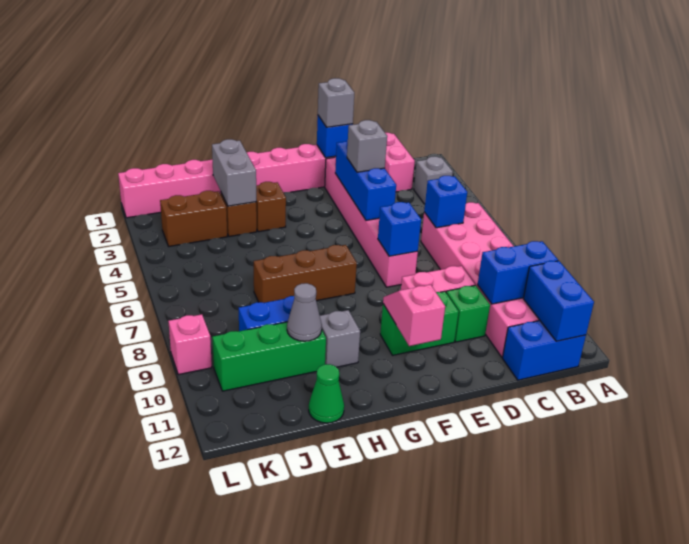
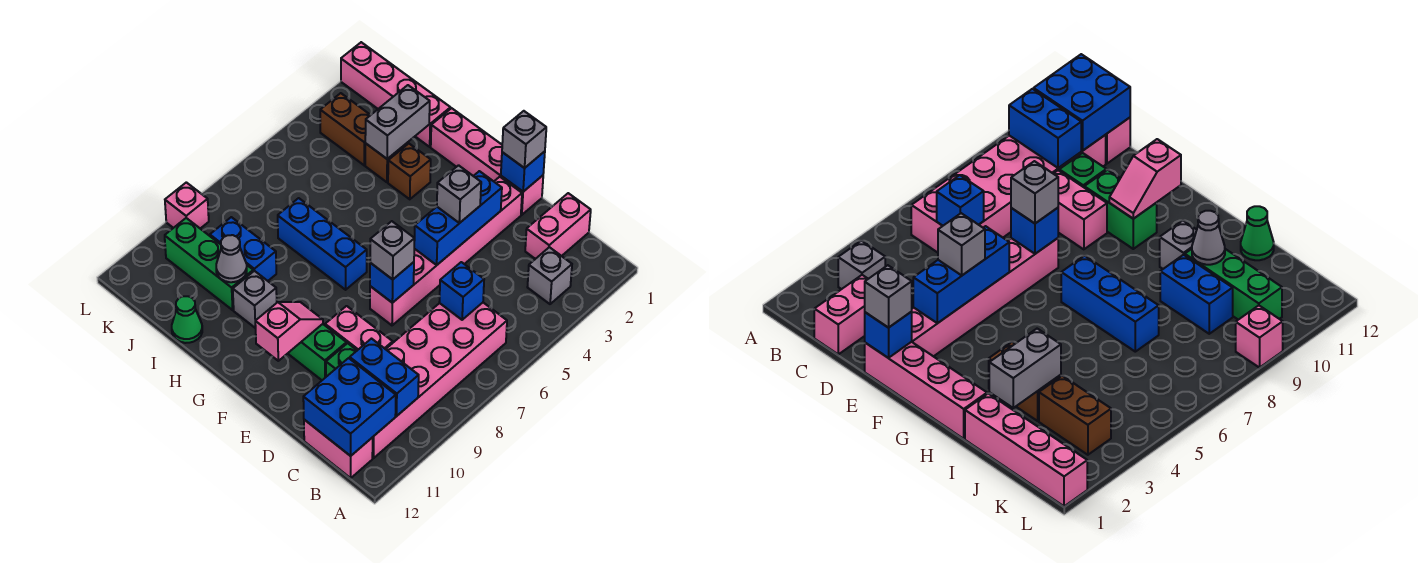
blue brick B11:B12 level 2 -> blue brick B11:C12 level 2
blue brick B12:C12 level 1 -> pink brick B12:C12 level 1
none -> grey brick E7 level 3
brown brick G7:I7 level 1 -> blue brick G7:I7 level 1

